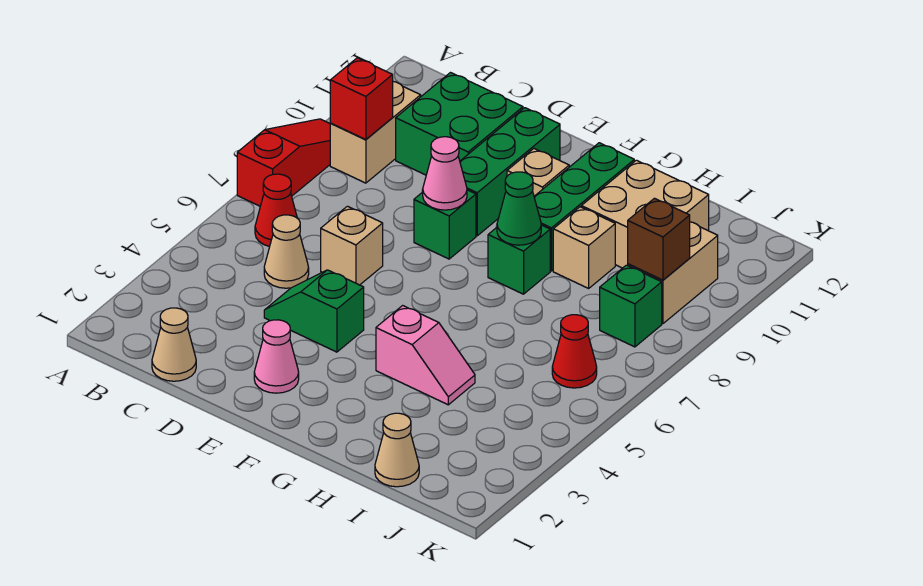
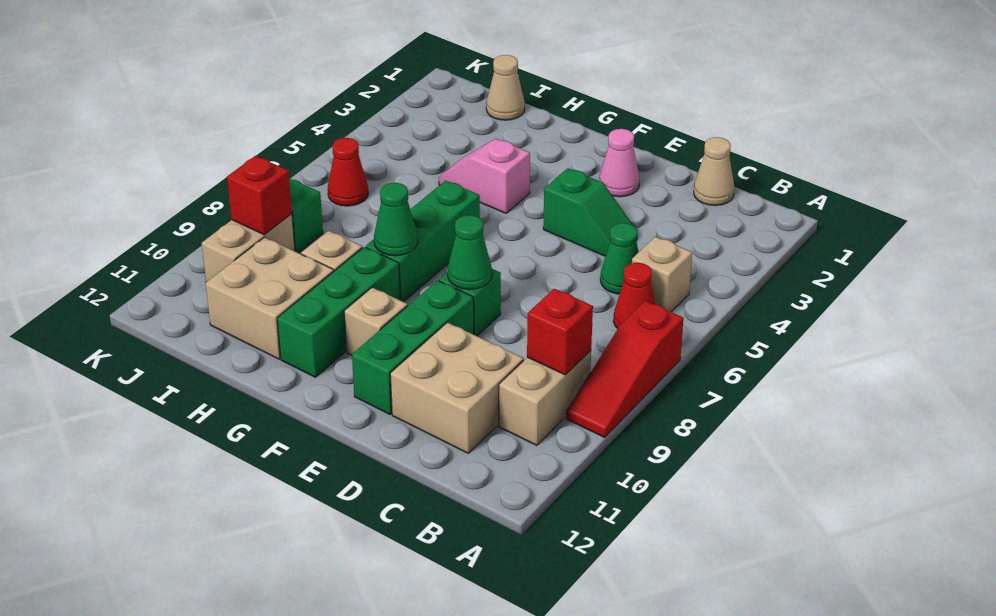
tan cone C5 level 1 -> green cone C5 level 1
green brick C10:D11 level 1 -> tan brick C10:D11 level 1
tan brick D6 level 1 -> tan brick B5 level 1
pink cone E8 level 2 -> green cone E8 level 2
green brick G8 level 1 -> green brick G6:G8 level 1
brown brick J9 level 2 -> red brick J9 level 2

